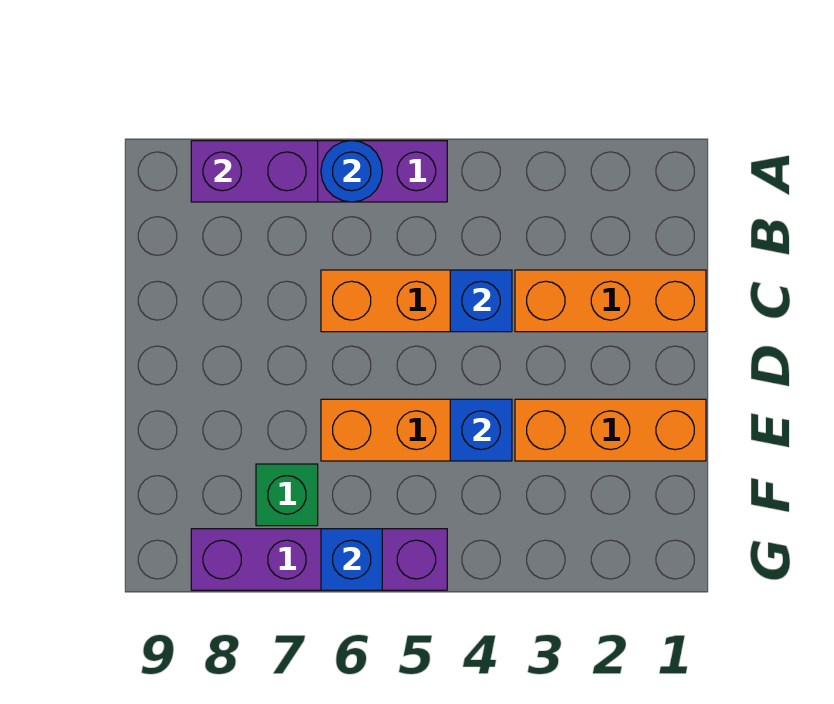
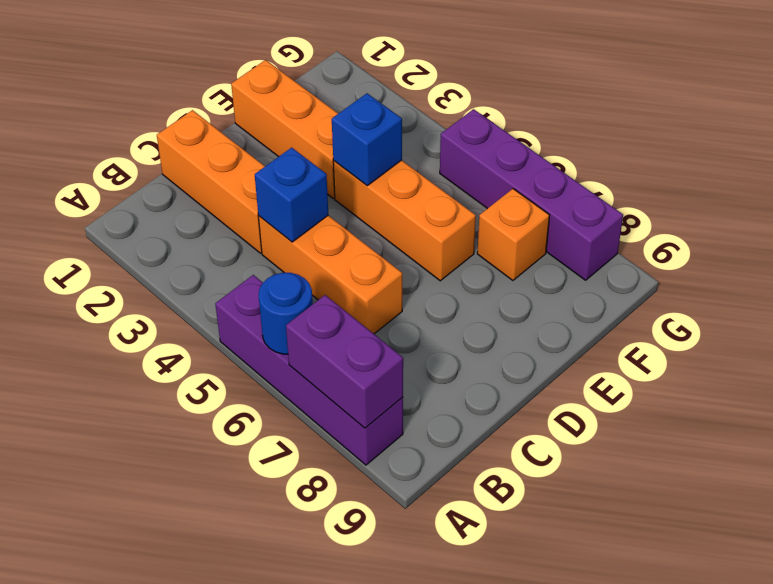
green brick F7 level 1 -> orange brick F7 level 1
blue brick G6 level 2 -> none

